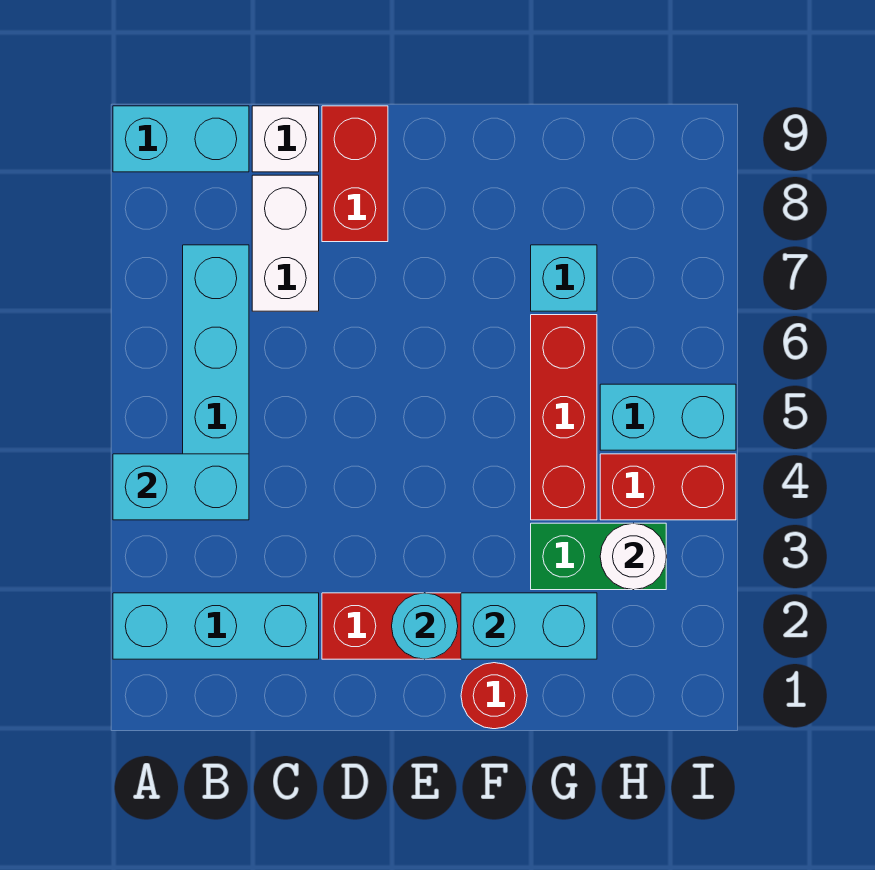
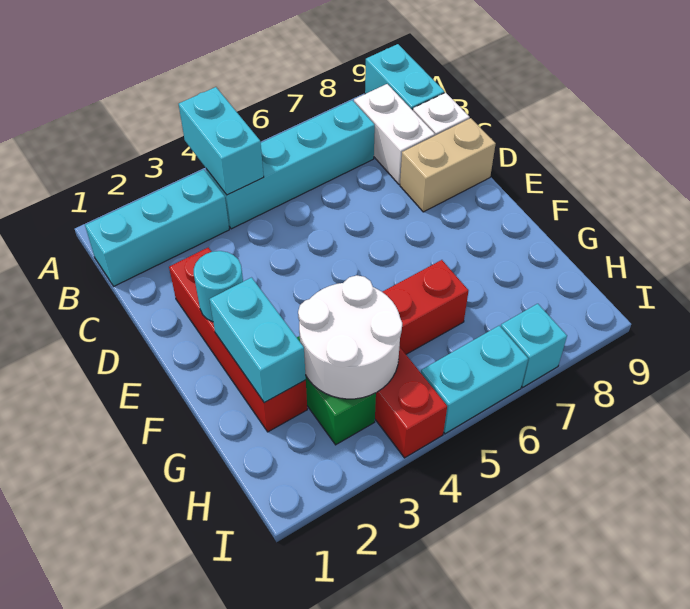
cyan brick A2:C2 level 1 -> cyan brick B1:B3 level 1
white brick C7:C8 level 1 -> white brick B8:C8 level 1
red brick D8:D9 level 1 -> tan brick D8:D9 level 1
red round brick F1 level 1 -> none
cyan brick G7 level 1 -> cyan brick I7 level 1
white round brick H3 level 2 -> white round brick G3:H4 level 2
cyan brick H5:I5 level 1 -> cyan brick I5:I6 level 1

